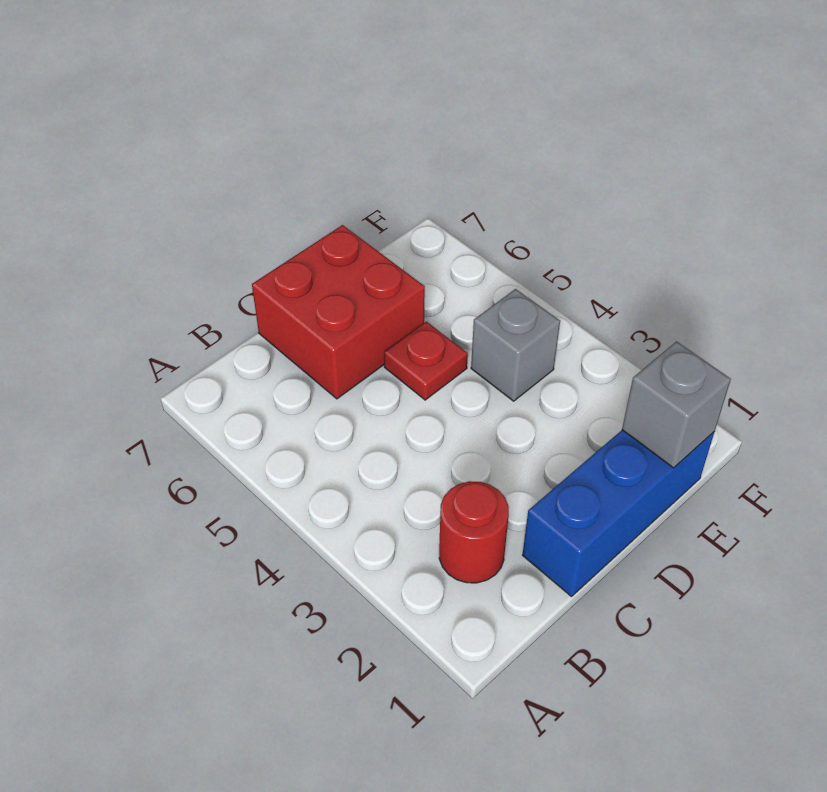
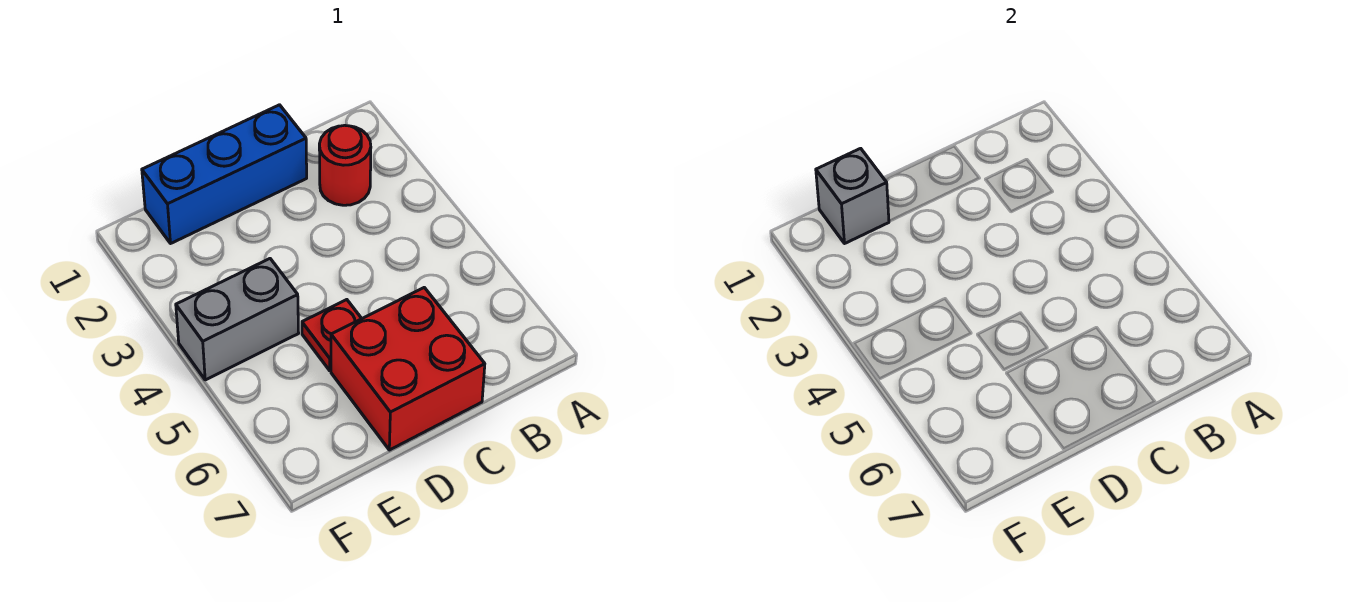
grey brick E4 level 1 -> grey brick E4:F4 level 1

